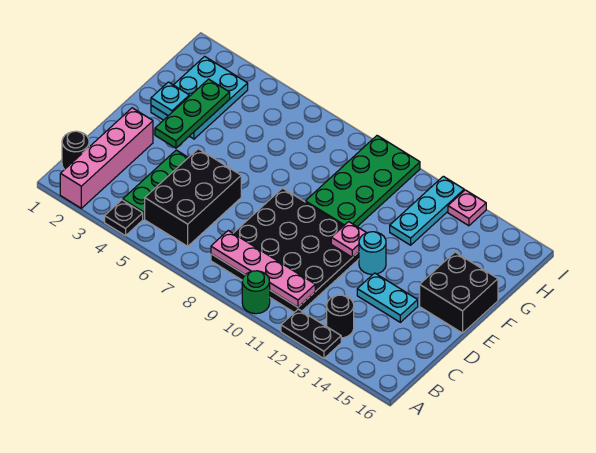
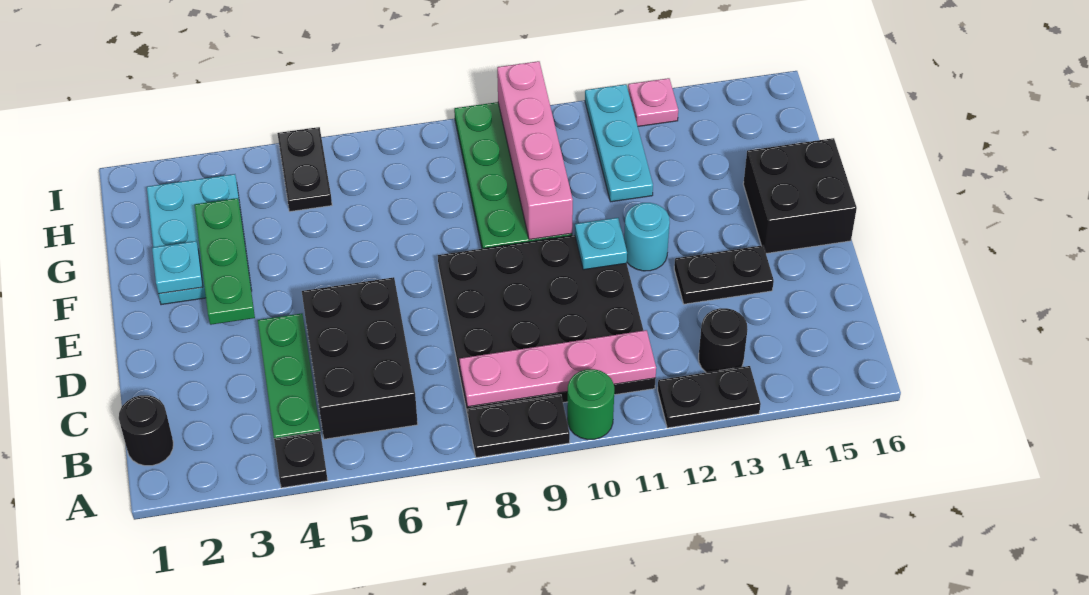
pink brick A2:D2 level 1 -> pink brick F10:I10 level 2
none -> black plate A8:A9 level 1
cyan plate D13:D14 level 1 -> black plate D13:D14 level 1
pink plate E11 level 2 -> cyan plate E11 level 2
none -> black plate H5:I5 level 1

